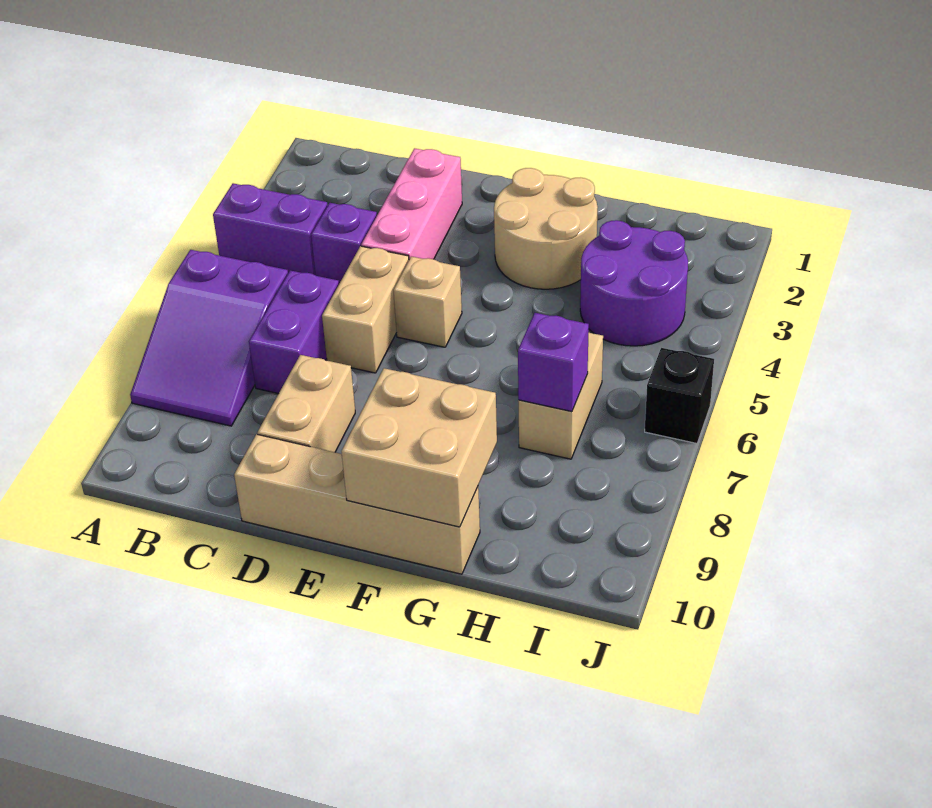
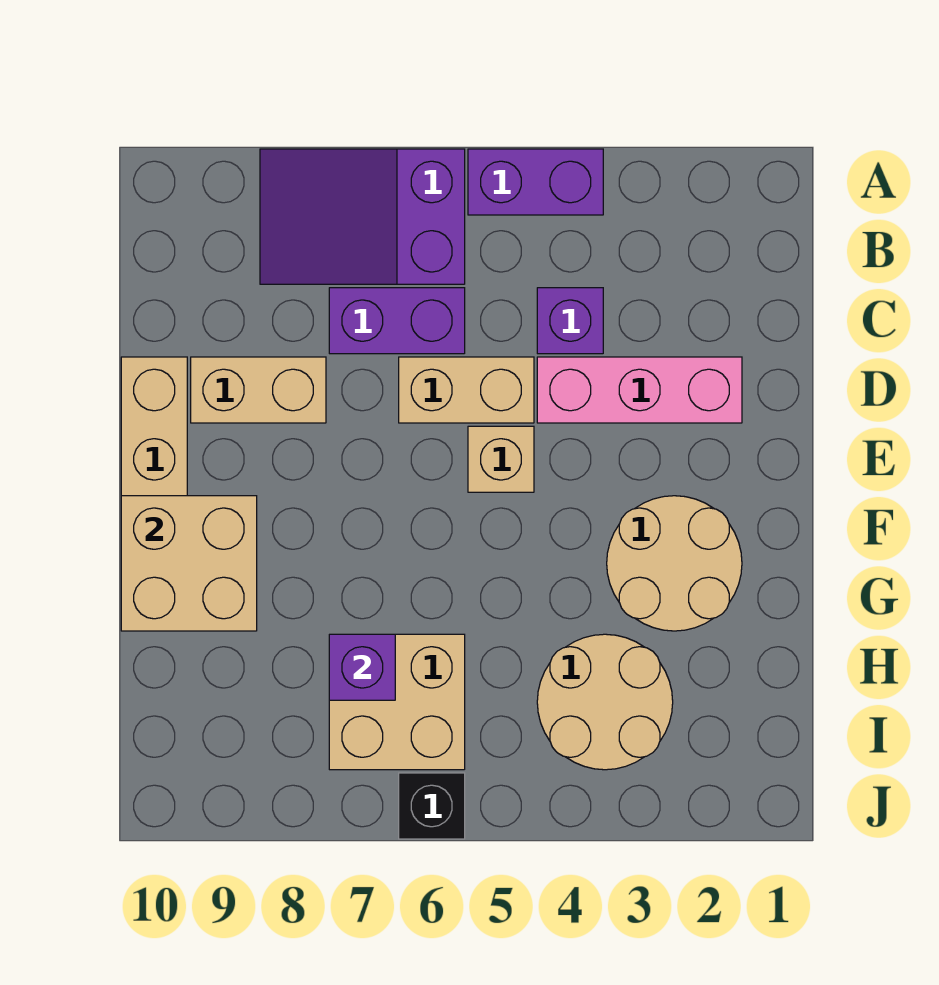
purple brick A4:B4 level 1 -> purple brick A4:A5 level 1
purple round brick H3:I4 level 1 -> tan round brick H3:I4 level 1
tan brick H6:H7 level 1 -> tan brick H6:I7 level 1

